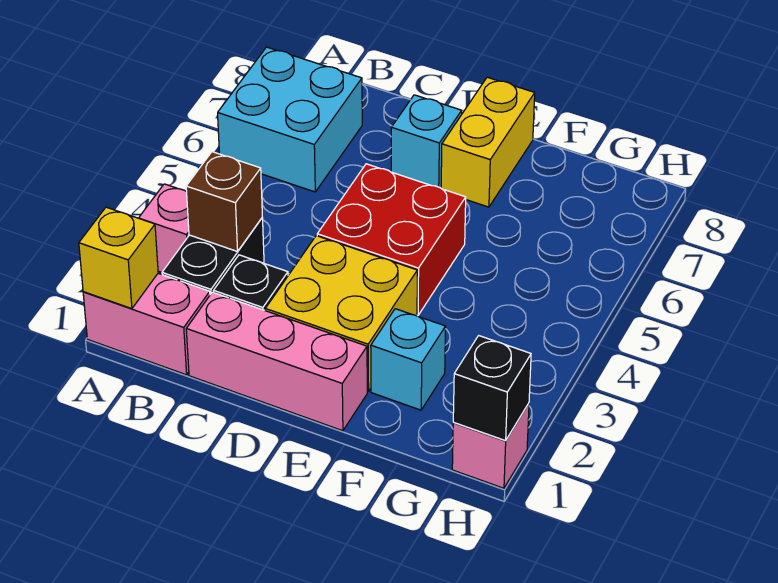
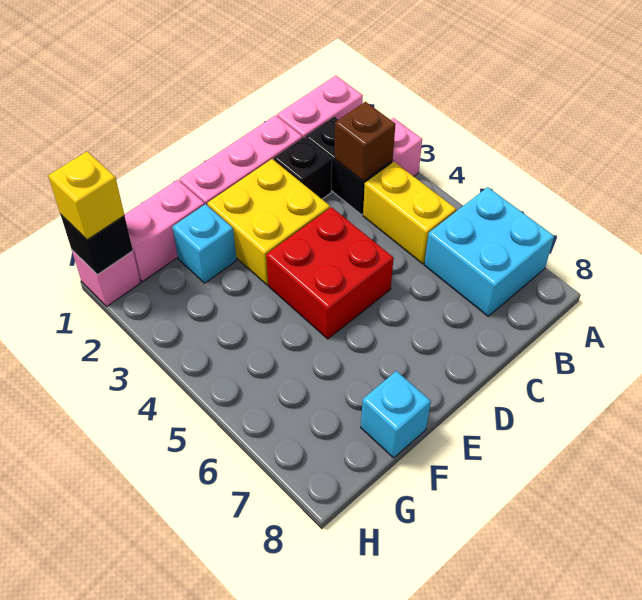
yellow brick A1 level 2 -> yellow brick H1 level 3
cyan brick D7 level 1 -> cyan brick F8 level 1
yellow brick E7:E8 level 1 -> yellow brick B4:B5 level 1
none -> pink brick F1:G1 level 1

